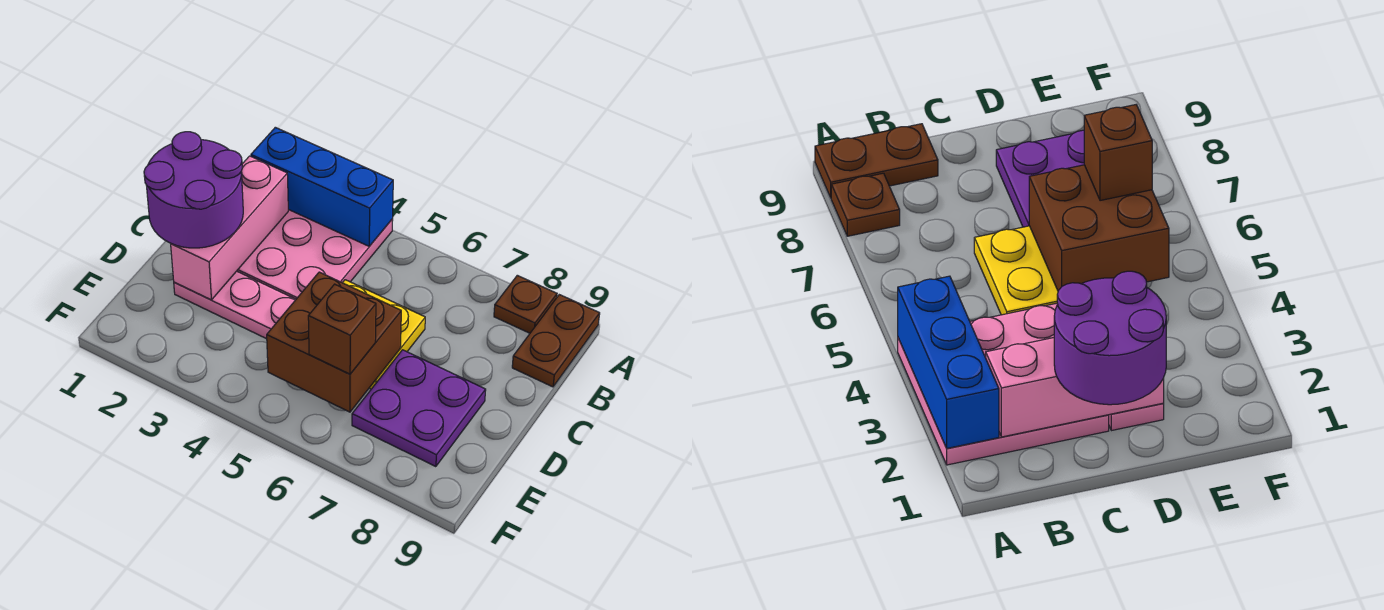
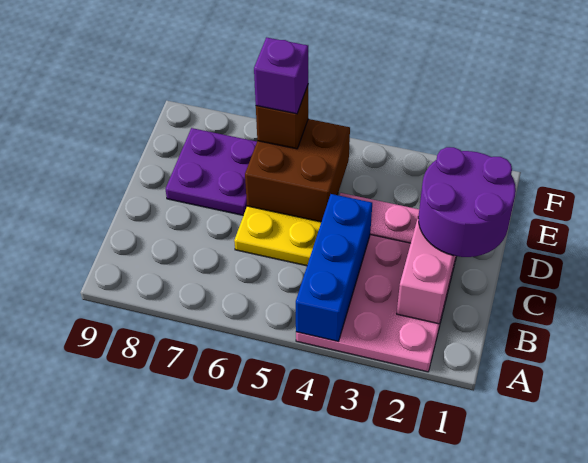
blue brick A2:A4 level 2 -> blue brick A4:C4 level 2
brown plate A8 level 1 -> none
brown plate A9:B9 level 1 -> none
none -> purple brick E6 level 4

